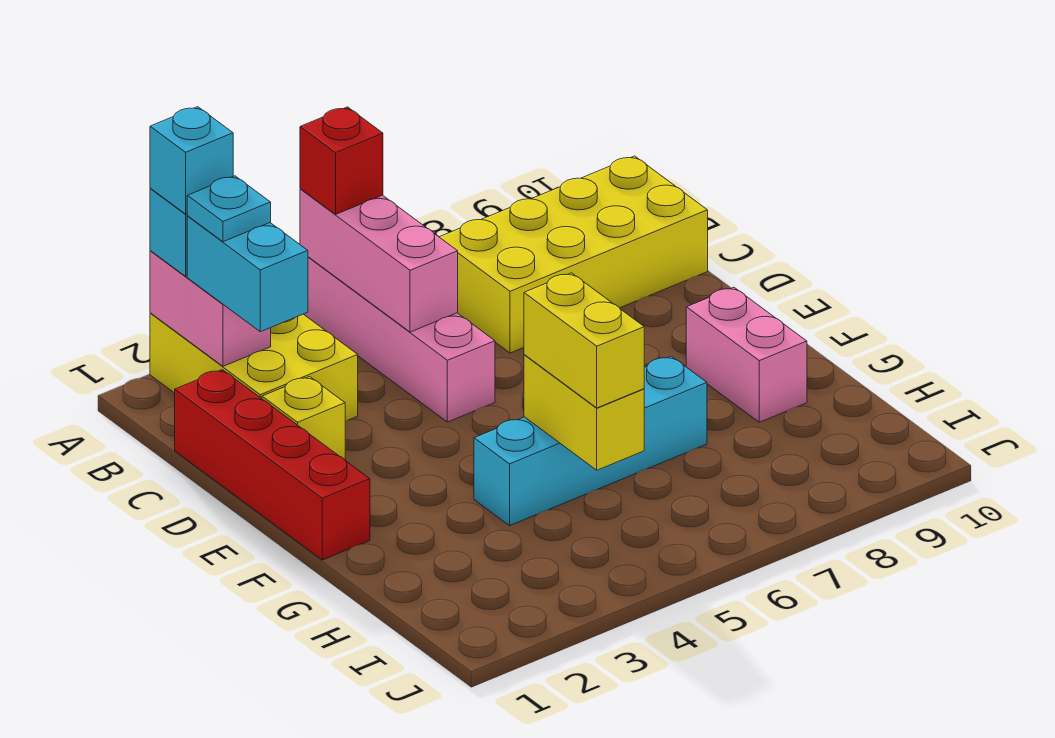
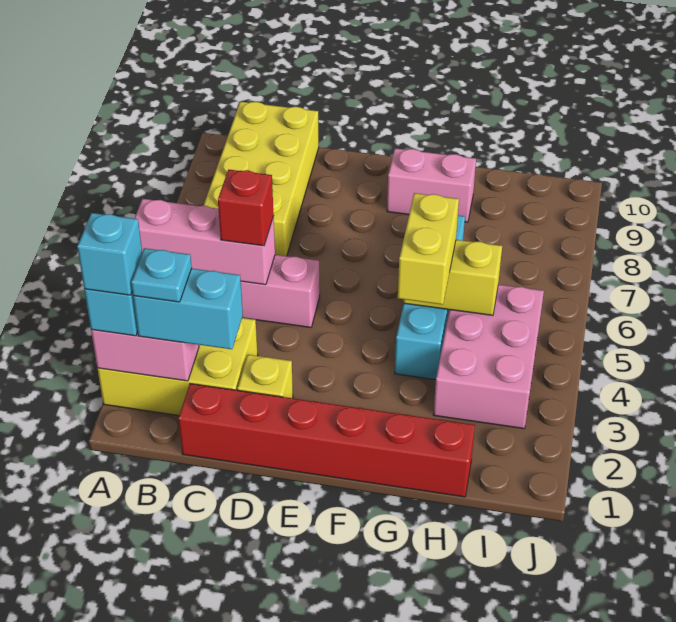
red brick A5 level 3 -> red brick C5 level 3
red brick C1:F1 level 1 -> red brick C1:H1 level 1
yellow brick G5:H5 level 3 -> yellow brick G4:G5 level 3
none -> pink brick H3:I5 level 1

